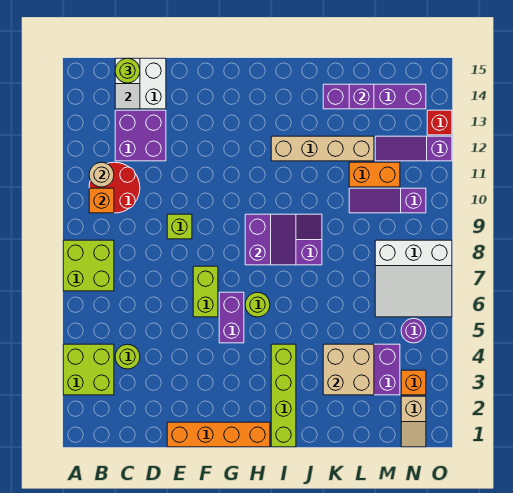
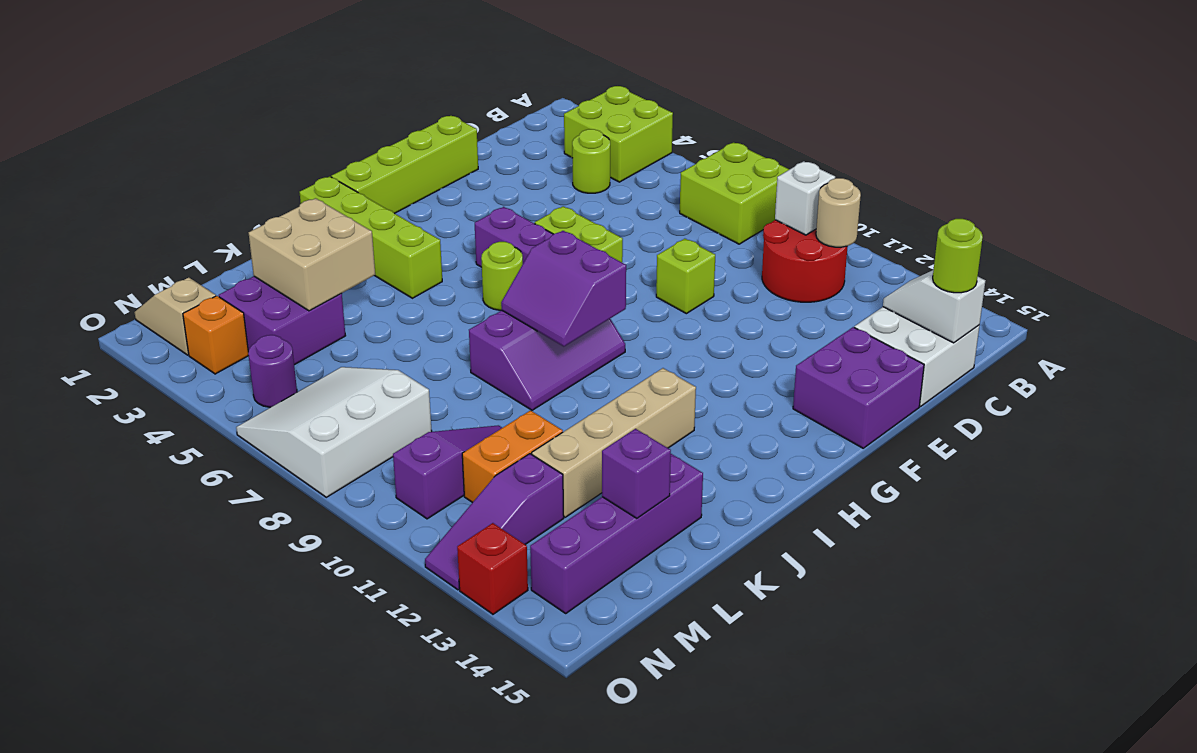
orange brick B10 level 2 -> white brick B10 level 2
purple brick C12:D13 level 1 -> purple brick E14:F15 level 1
orange brick E1:H1 level 1 -> lime brick E1:H1 level 1
purple slope M12:O12 level 1 top O -> purple slope M12:O12 level 1 top M

